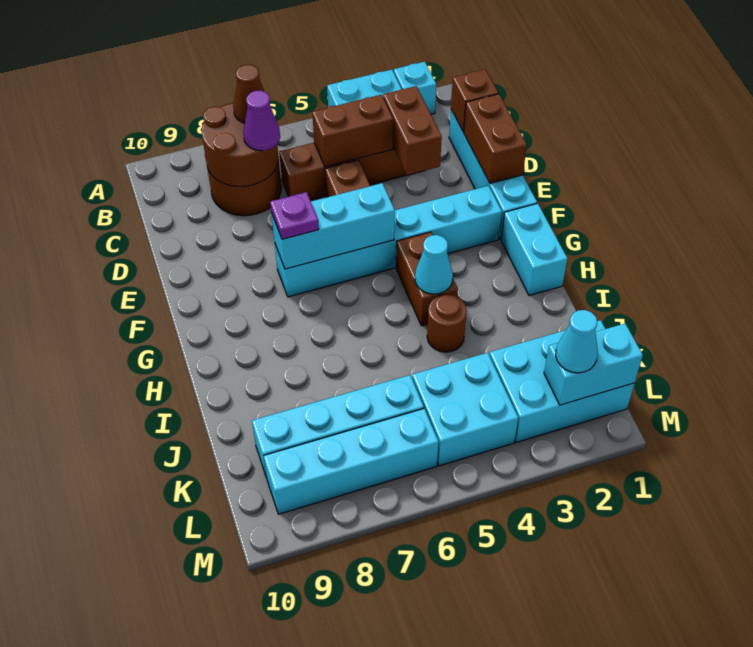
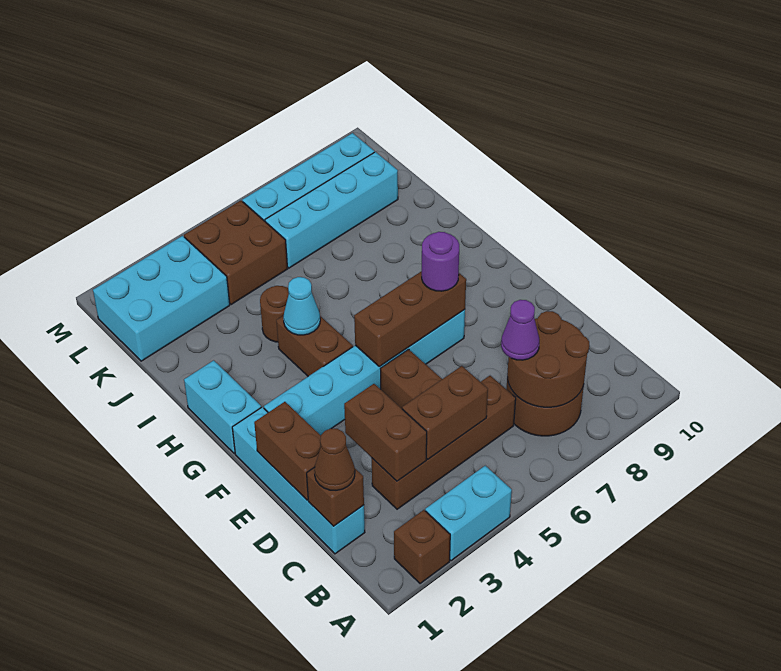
cyan brick A2 level 1 -> brown brick A2 level 1
brown cone B7 level 3 -> brown cone C1 level 3
cyan brick F5:F7 level 2 -> brown brick F5:F7 level 2
purple plate F7 level 3 -> purple round brick F7 level 3
cyan brick K4:L5 level 1 -> brown brick K4:L5 level 1
cyan brick L1:L2 level 2 -> none
cyan cone L2 level 3 -> none

